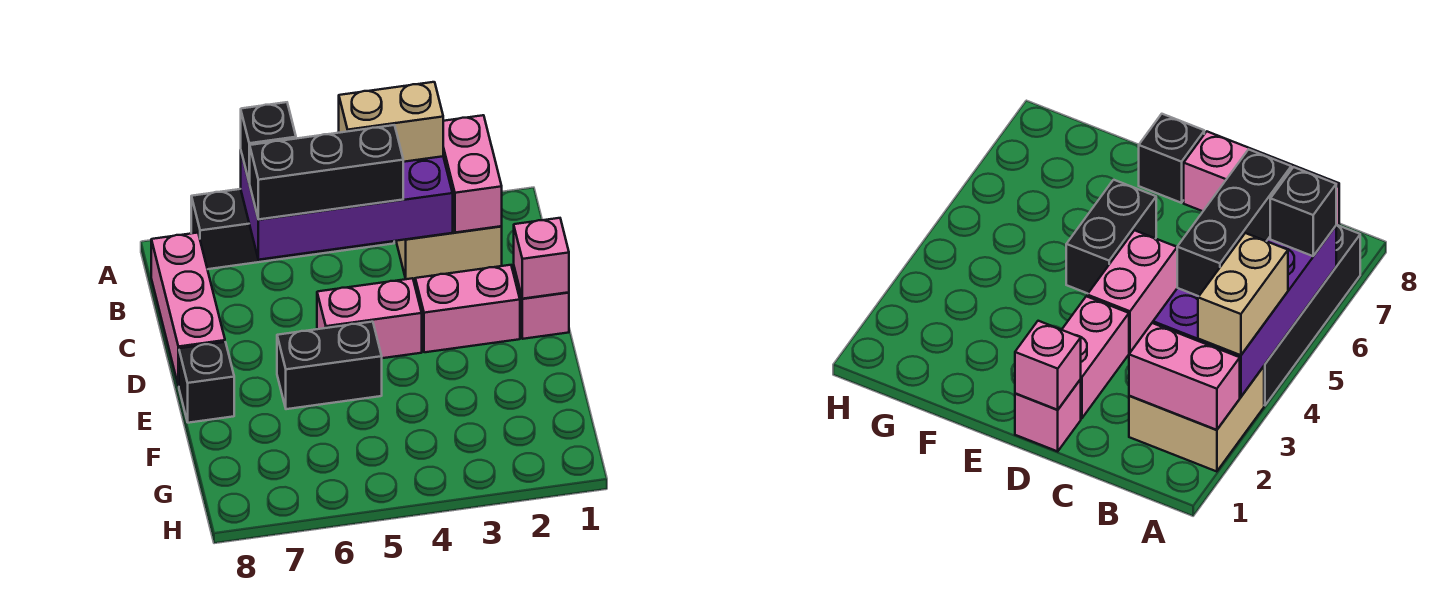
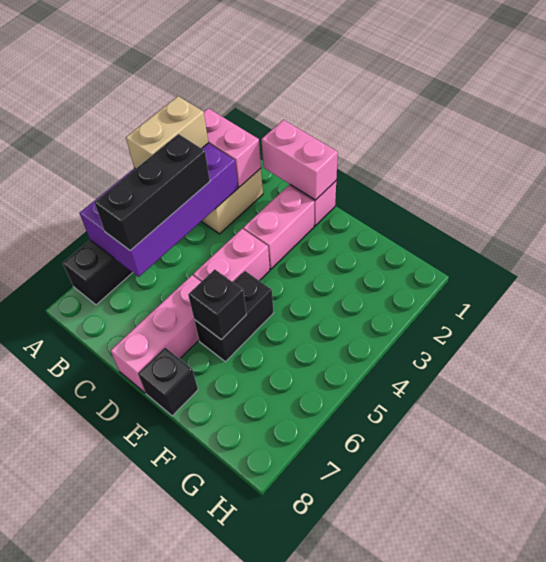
black brick A6 level 3 -> black brick E6 level 2
pink brick B8:D8 level 1 -> pink brick D6:D8 level 1
pink brick D1 level 2 -> pink brick C1:D1 level 2

